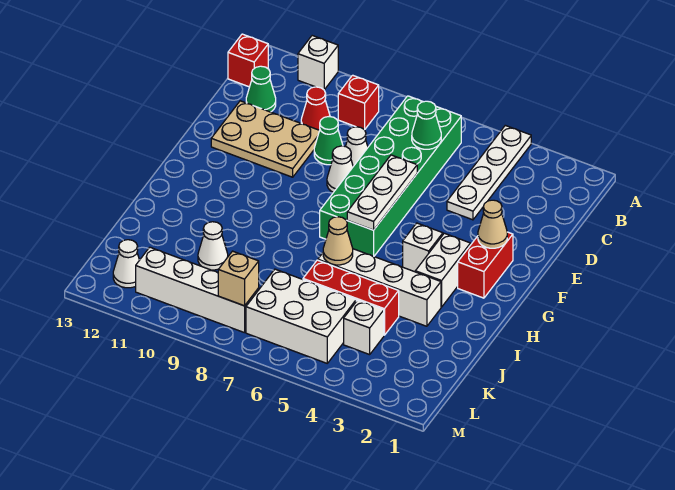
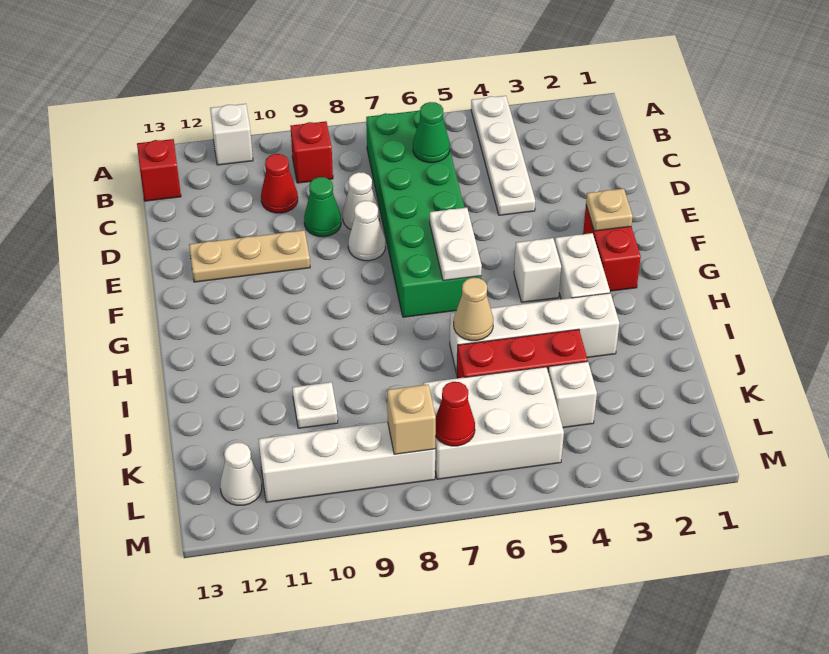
green cone C12 level 1 -> none
tan plate D10:E12 level 1 -> tan plate E10:E12 level 1
white plate E6:G6 level 2 -> white plate F6:G6 level 2
tan cone F2 level 2 -> tan plate F2 level 2
white cone J10 level 1 -> white plate J10 level 1
none -> red cone L7 level 2

